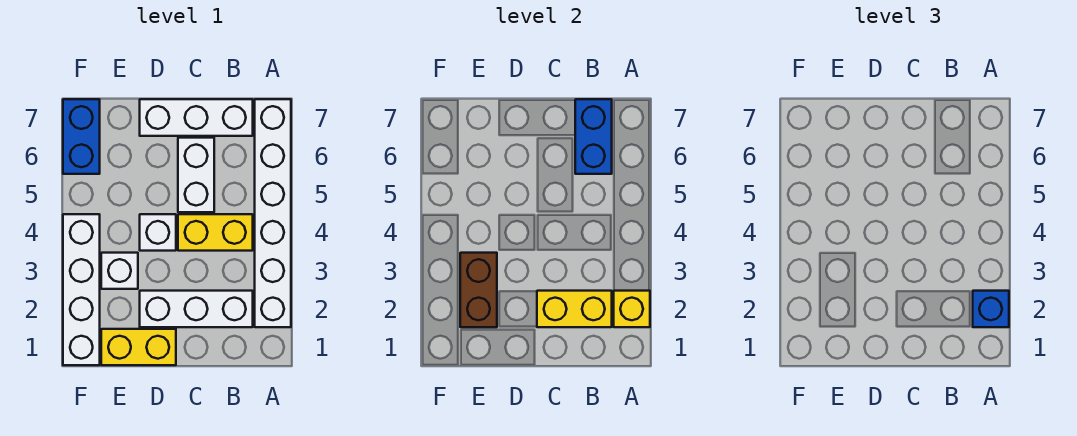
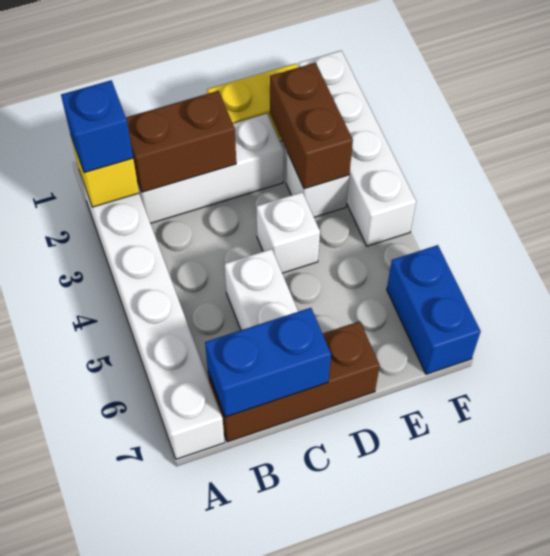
yellow brick B2:C2 level 2 -> brown brick B2:C2 level 2
yellow brick B4:C4 level 1 -> none
blue brick B6:B7 level 2 -> blue brick B7:C7 level 2
white brick B7:D7 level 1 -> brown brick B7:D7 level 1

